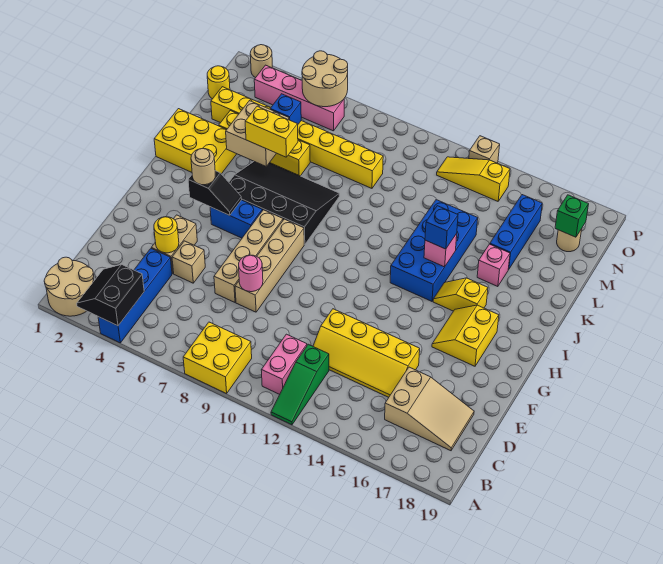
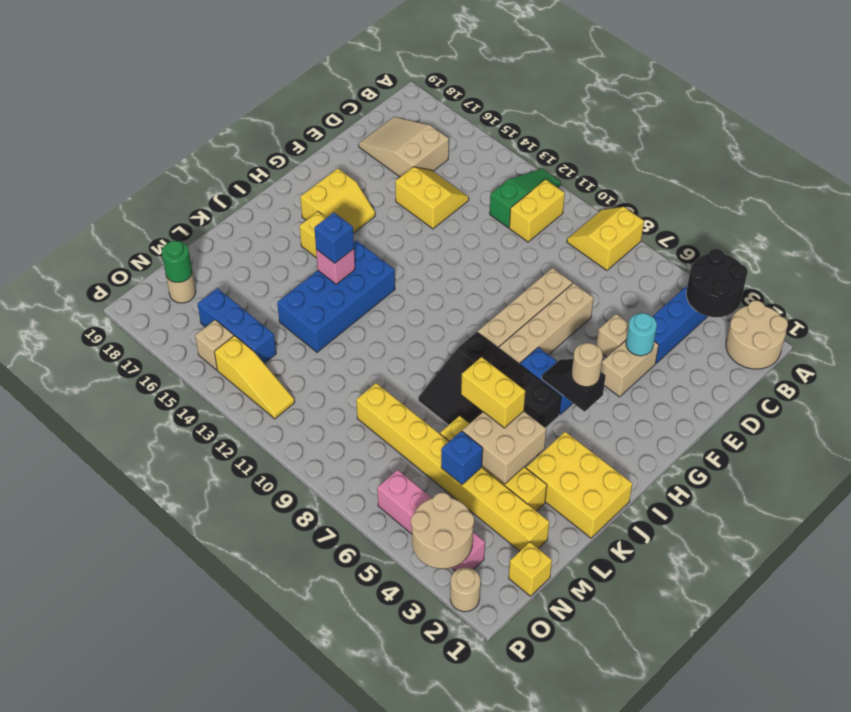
black slope A3:B4 level 2 top 4 -> black round brick A3:B4 level 2
yellow brick A8:B9 level 1 -> yellow slope A8:B9 level 1 top 8
pink brick B11:C11 level 1 -> yellow brick B11:C11 level 1
yellow slope D12:E15 level 1 top E -> yellow slope D14:E15 level 1 top E
yellow round brick E4 level 2 -> cyan round brick E4 level 2
pink round brick E8 level 2 -> none
pink brick K16 level 1 -> none
blue brick L16:N16 level 1 -> blue brick N14:N16 level 1
yellow round brick N1 level 1 -> yellow brick N1 level 1
green brick N18 level 2 -> green round brick N18 level 2
tan round brick O5:P6 level 2 -> tan round brick O3:P4 level 2
tan brick P13 level 1 -> tan brick O15 level 1

